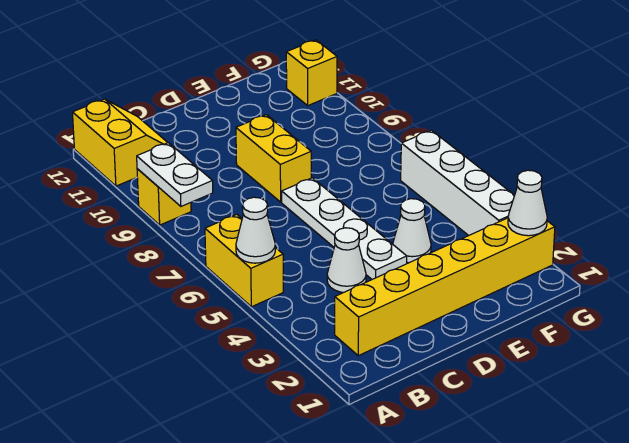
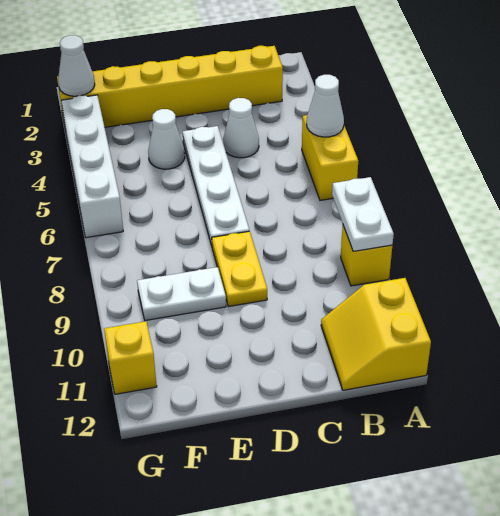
yellow brick D8:D9 level 1 -> yellow plate D8:D9 level 1
none -> white plate E9:F9 level 1

